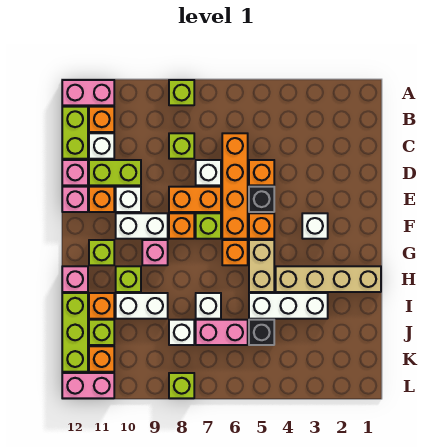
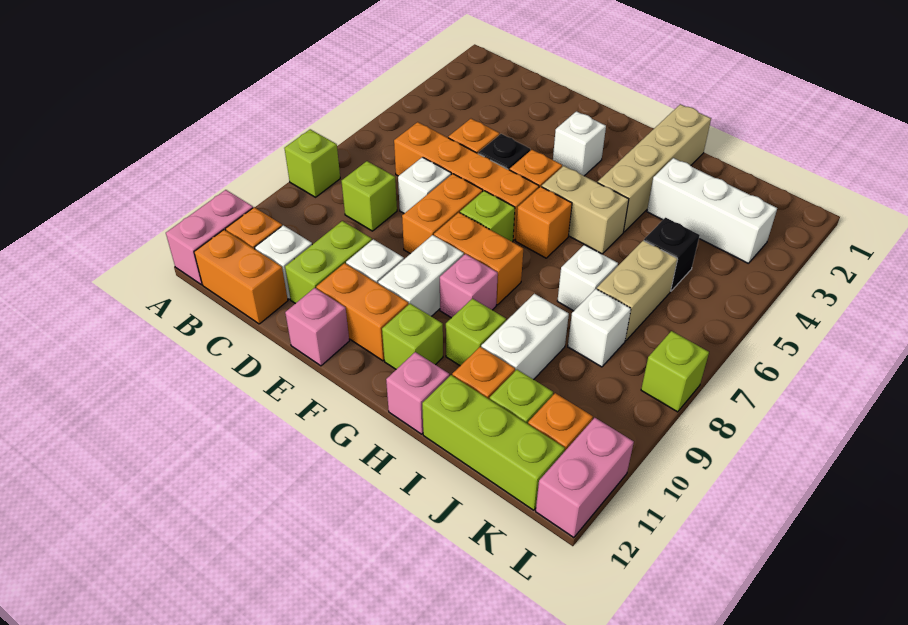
lime brick B12:C12 level 1 -> orange brick B12:C12 level 1
pink brick D12 level 1 -> none
orange brick E11 level 1 -> orange brick E11:F11 level 1
orange brick F8 level 1 -> orange brick F8:G8 level 1
white brick I3:I5 level 1 -> white brick I3:K3 level 1
pink brick J6:J7 level 1 -> tan brick J6:J7 level 1

